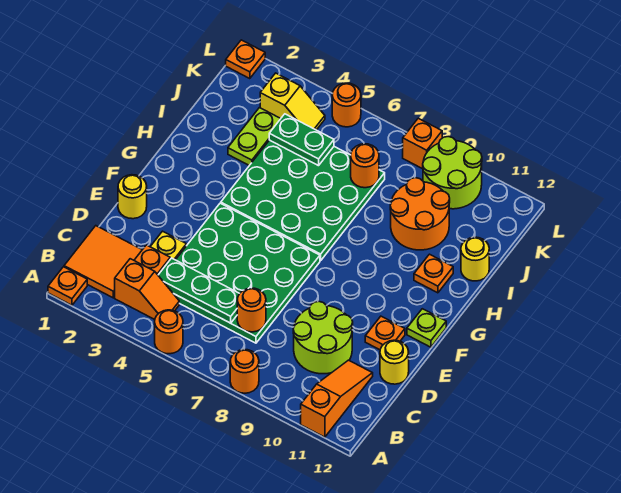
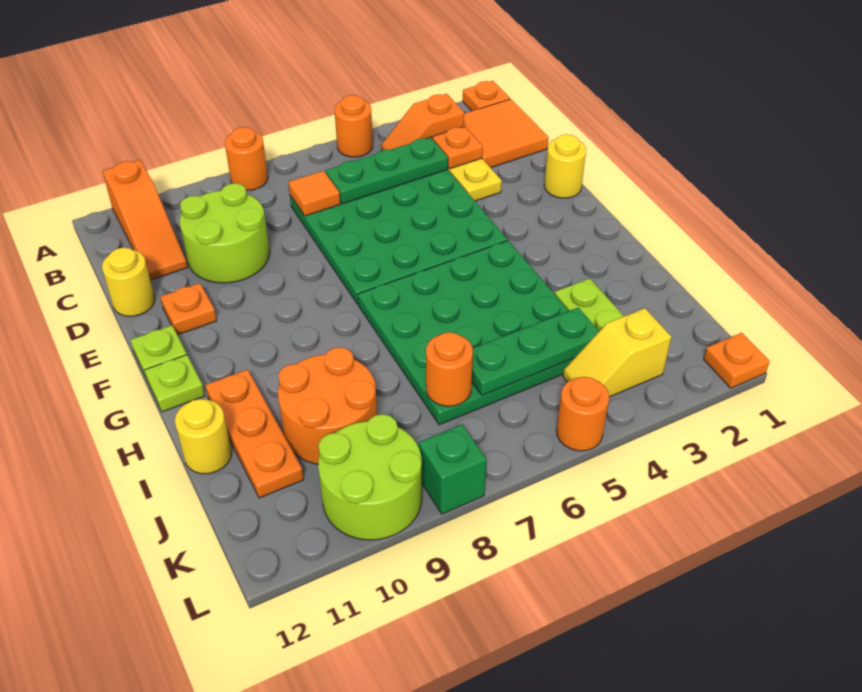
orange round brick C7 level 2 -> orange tile C7 level 2
none -> lime plate G12 level 1
orange plate H11 level 1 -> orange plate H11:J11 level 1
green plate J4:J5 level 2 -> green plate J4:J6 level 2
orange brick L8 level 1 -> green brick L8 level 1

